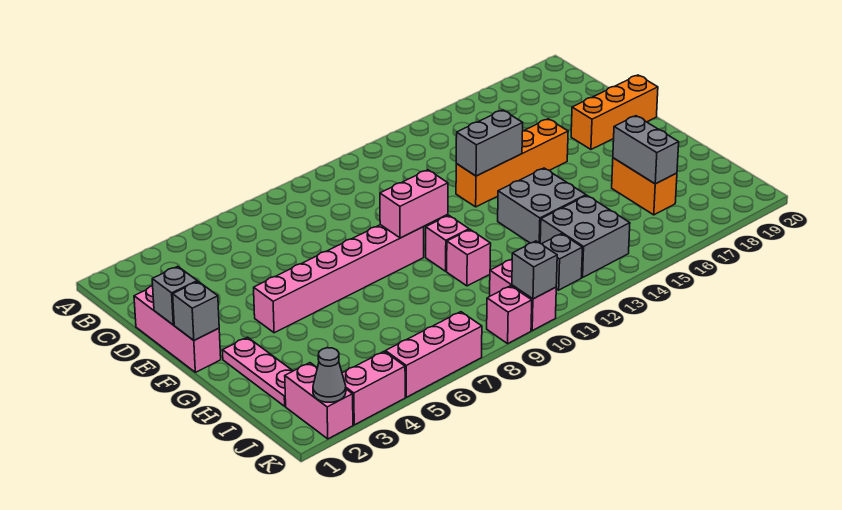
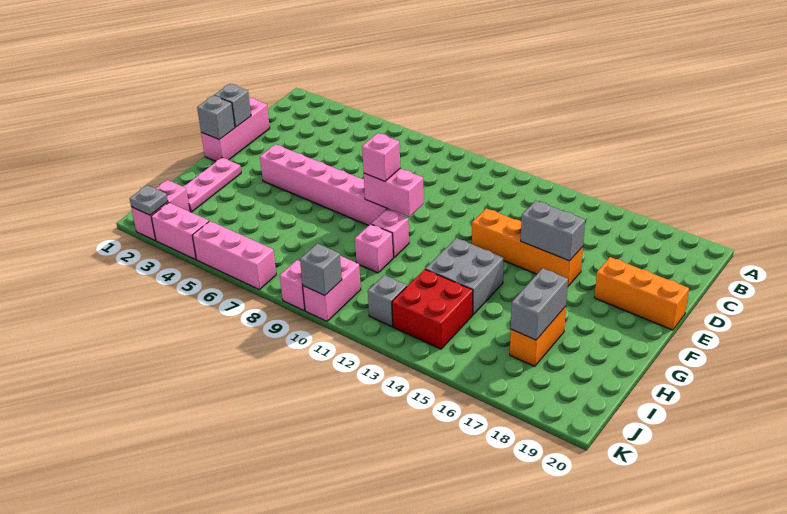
grey brick E13:E14 level 2 -> grey brick E15:E16 level 2
none -> pink brick F9 level 3
grey brick I13:J14 level 1 -> red brick I13:J14 level 1
grey cone K2 level 2 -> grey plate K2 level 2

